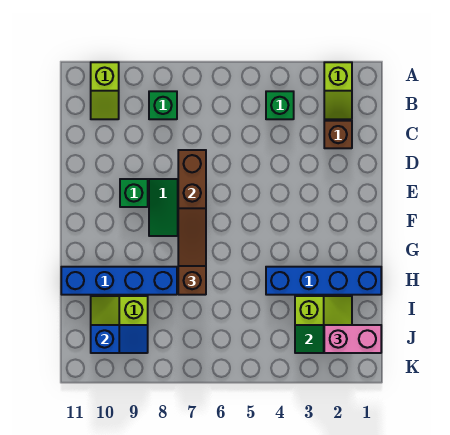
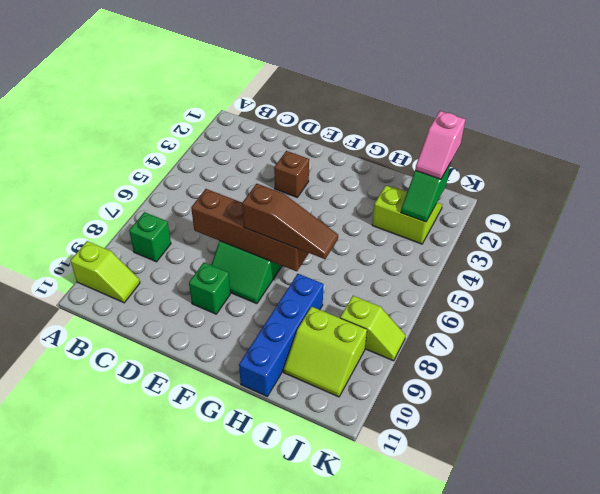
lime slope A2:B2 level 1 top A -> lime slope J8:K8 level 1 top J
green brick B4 level 1 -> none
brown brick C2 level 1 -> brown brick E3 level 1
brown slope F7:H7 level 3 top H -> brown slope F7:H7 level 3 top F
blue brick H1:H4 level 1 -> none
pink brick J1:J2 level 3 -> pink slope J1:J2 level 3 top 1
blue slope J9:J10 level 2 top 10 -> none

